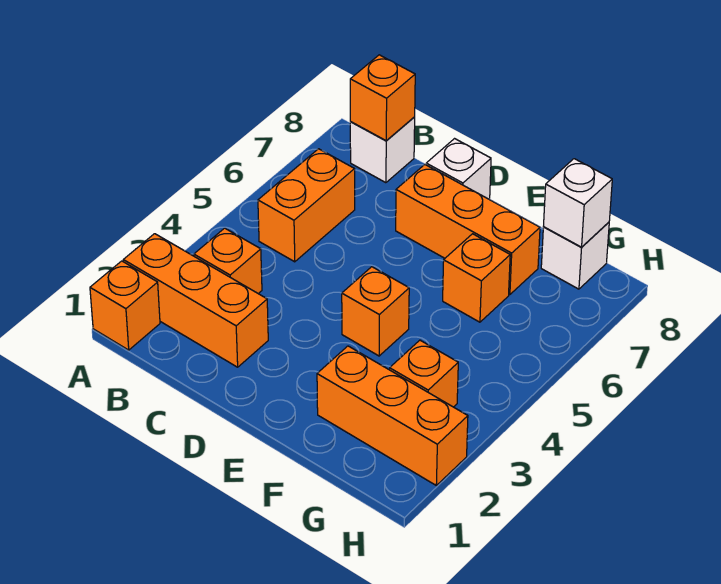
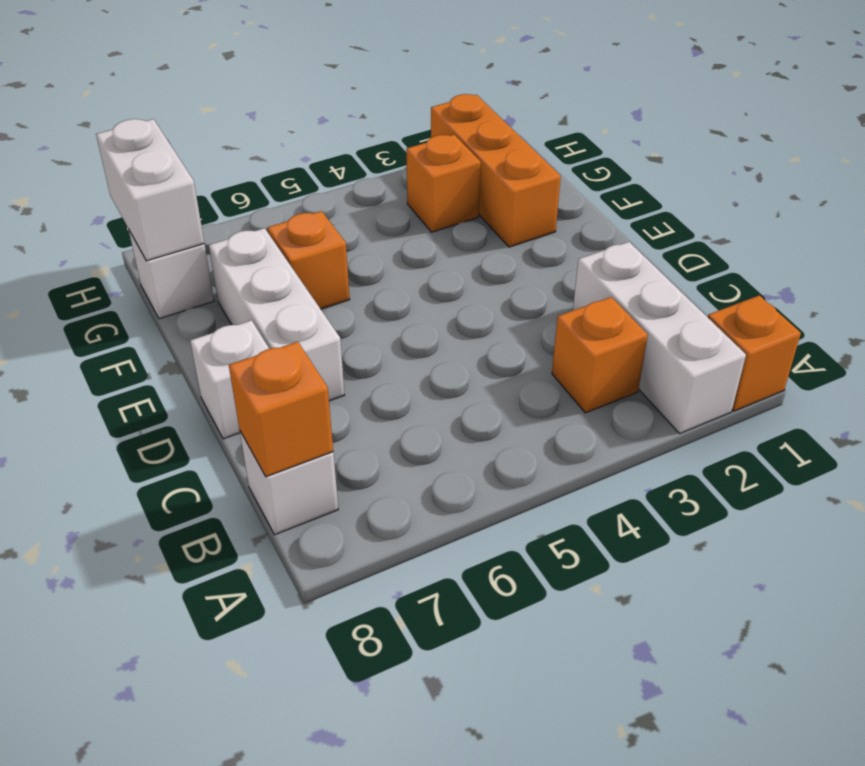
orange brick A2:C2 level 1 -> white brick A2:C2 level 1
orange brick B5:B6 level 1 -> none
orange brick D7:F7 level 1 -> white brick D7:F7 level 1
orange brick E4 level 1 -> none
white brick G8 level 2 -> white brick G8:H8 level 2

